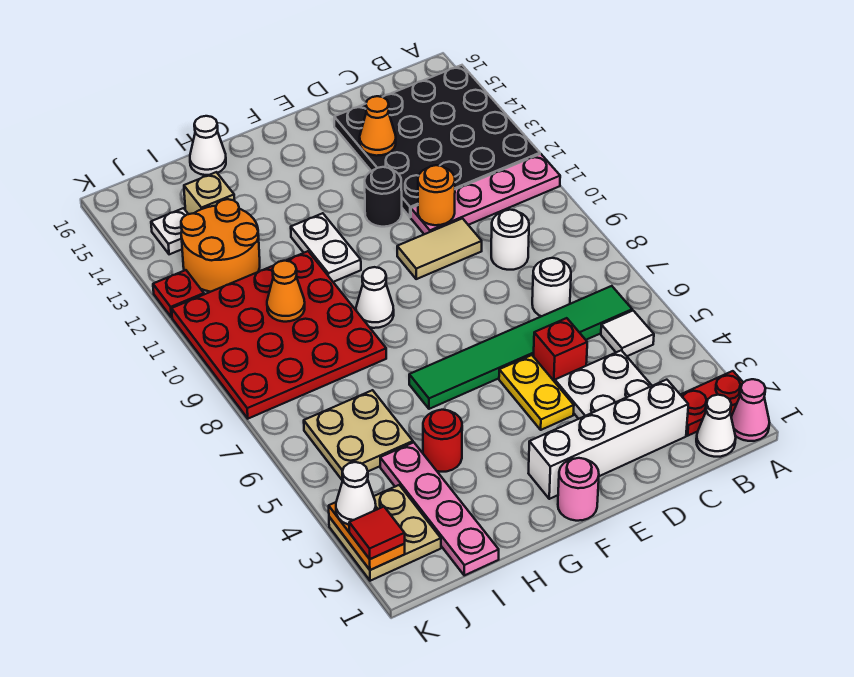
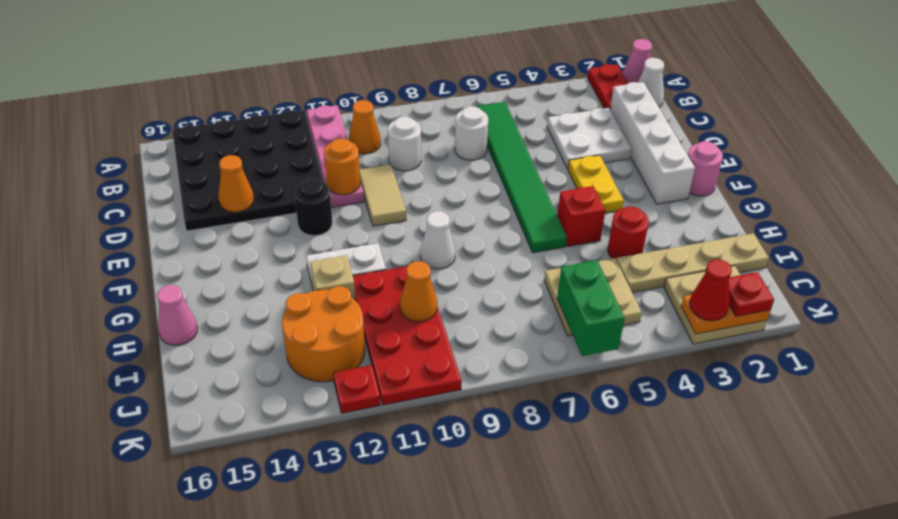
white tile B5 level 1 -> none
none -> orange cone B10 level 1
red brick D5 level 1 -> red brick G5 level 1
yellow plate E4:E5 level 1 -> yellow plate E4:F4 level 1
red plate H8:K11 level 1 -> red plate H10:K11 level 1
white cone H16 level 1 -> pink cone H16 level 1
pink plate I1:I4 level 1 -> tan plate I1:I4 level 1
tan brick I14 level 1 -> tan brick H12 level 1
none -> green brick J6:K6 level 2
white plate J14 level 1 -> none
red tile K2 level 3 -> red plate K2 level 3
white cone K3 level 3 -> red cone K3 level 3

